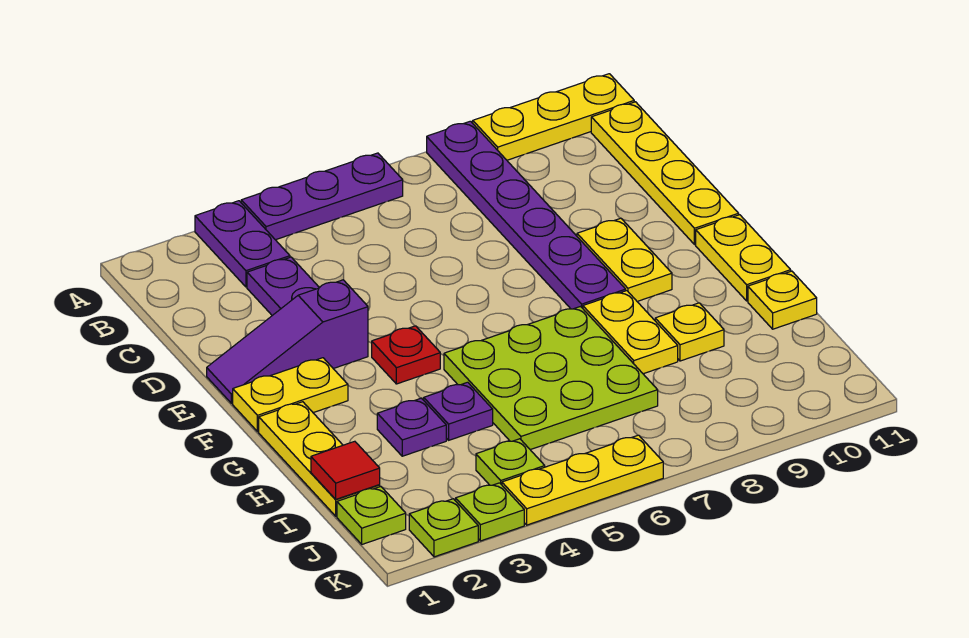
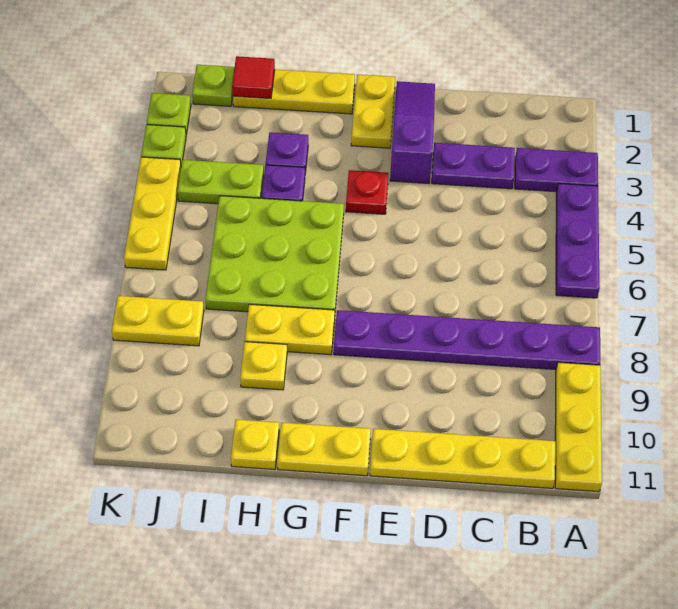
yellow plate E9:F9 level 1 -> yellow plate J8:K8 level 1
lime plate J4 level 1 -> lime plate I4:J4 level 1

